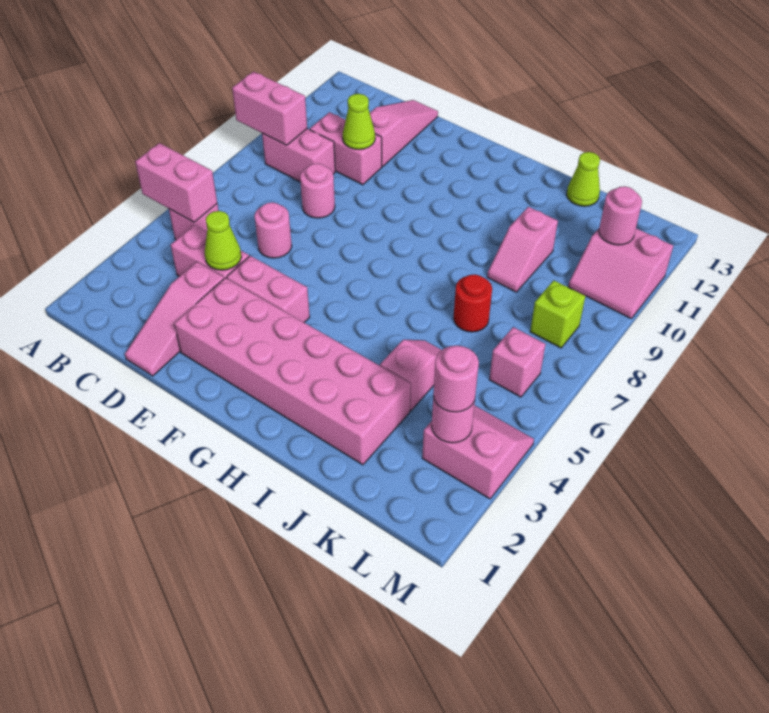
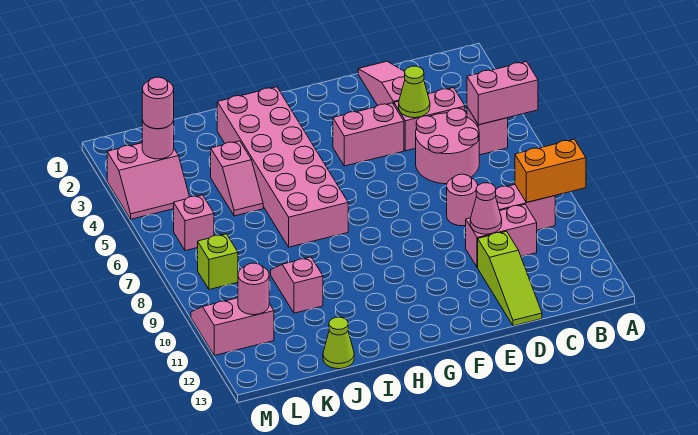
pink brick A9:B9 level 2 -> orange brick A9:B9 level 2
pink round brick D6 level 1 -> pink round brick C5:D6 level 1
lime cone D10 level 2 -> pink cone D10 level 2
pink slope D11:D13 level 1 top 11 -> lime slope D11:D13 level 1 top 11
pink brick E2:J3 level 1 -> pink brick H2:I7 level 1
red round brick J7 level 1 -> none

